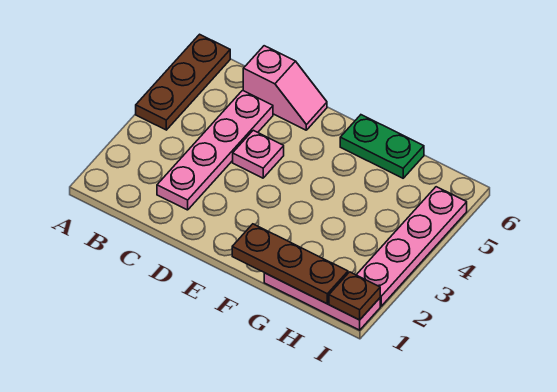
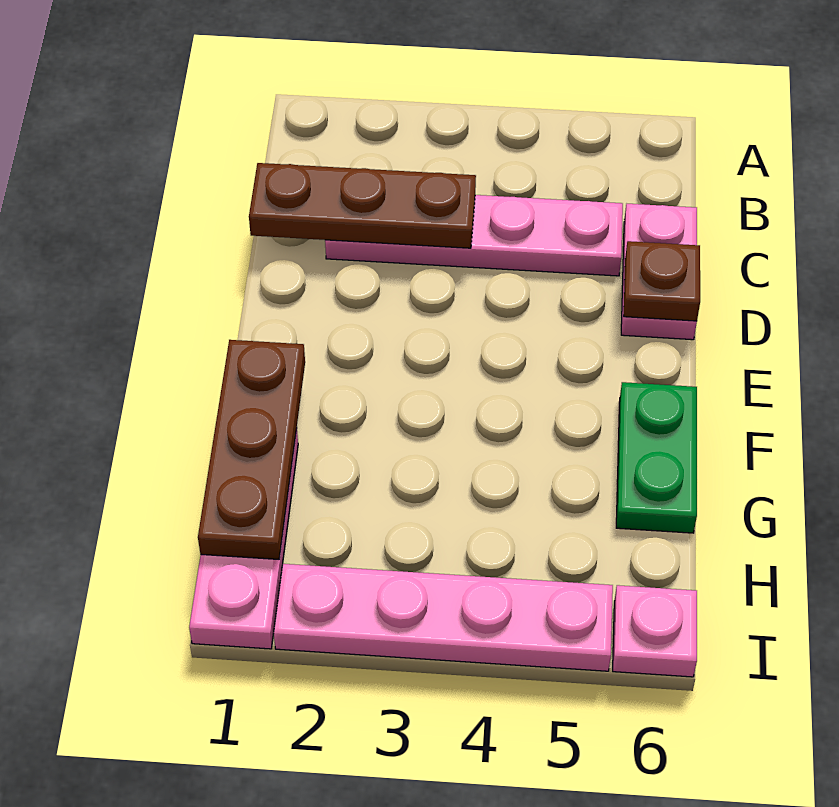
brown plate A4:A6 level 1 -> brown plate C1:C3 level 2
pink slope C6:D6 level 1 top C -> pink plate C6:D6 level 1
pink plate D4 level 1 -> pink plate I6 level 1
brown plate I1 level 2 -> brown plate D6 level 2

